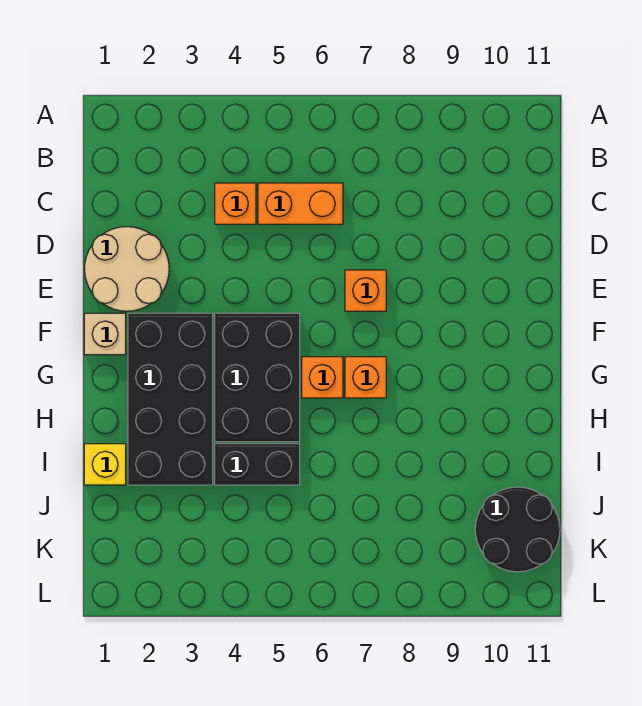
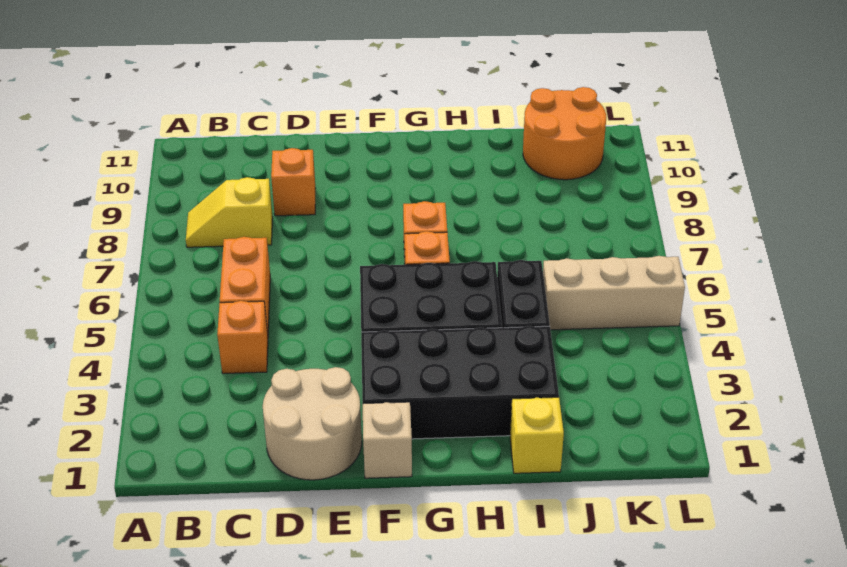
none -> yellow slope B8:C8 level 1 top C
orange brick E7 level 1 -> orange brick D9 level 1
none -> tan brick J5:L5 level 1
black round brick J10:K11 level 1 -> orange round brick J10:K11 level 1

